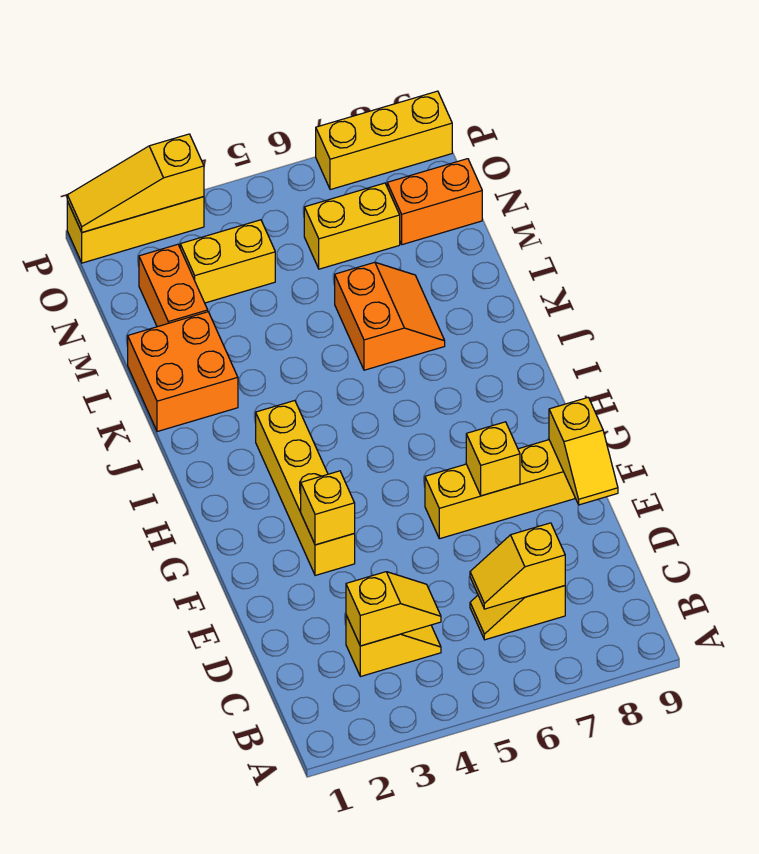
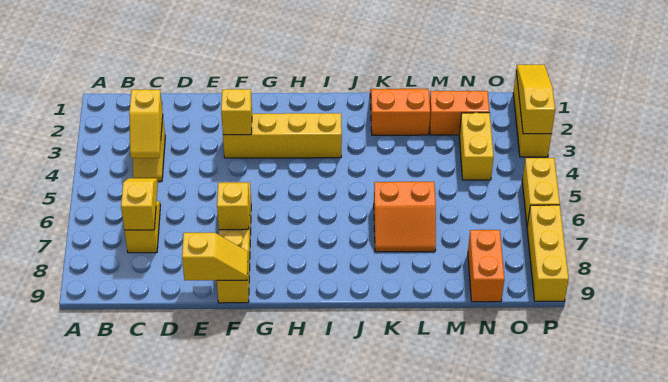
yellow slope E9:F9 level 2 top F -> yellow slope E9:F9 level 2 top E
orange brick K1:L2 level 1 -> orange slope K1:L2 level 1 top 2
yellow brick N6:N7 level 1 -> yellow brick P5:P6 level 1

